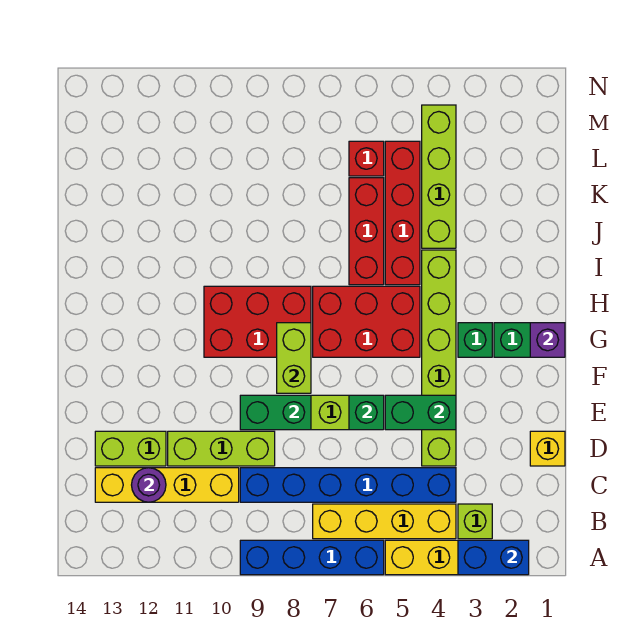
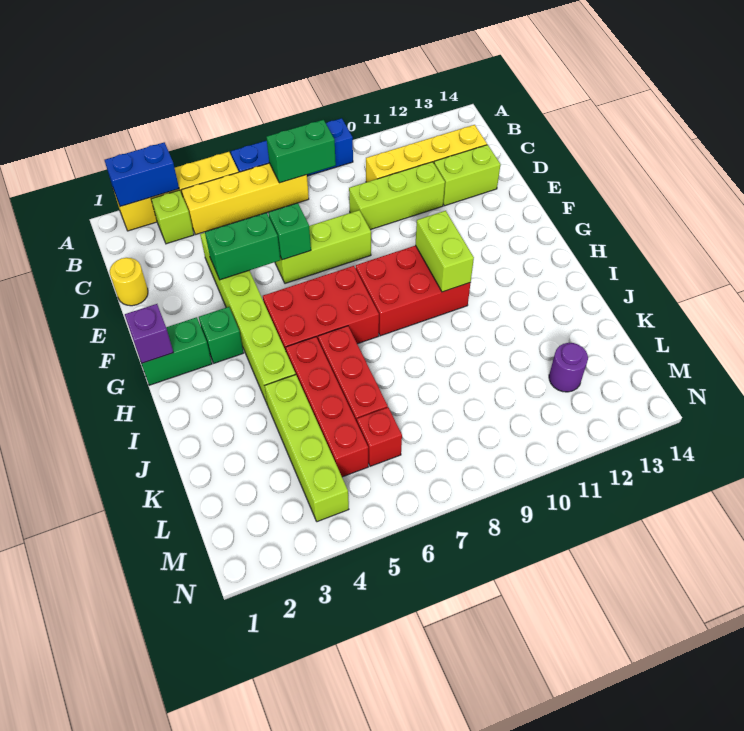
blue brick C4:C9 level 1 -> none
purple round brick C12 level 2 -> purple round brick L12 level 1
yellow brick D1 level 1 -> yellow round brick D1 level 1
green brick E8:E9 level 2 -> green brick B7:B8 level 2
lime brick F8:G8 level 2 -> lime brick G10:H10 level 2

